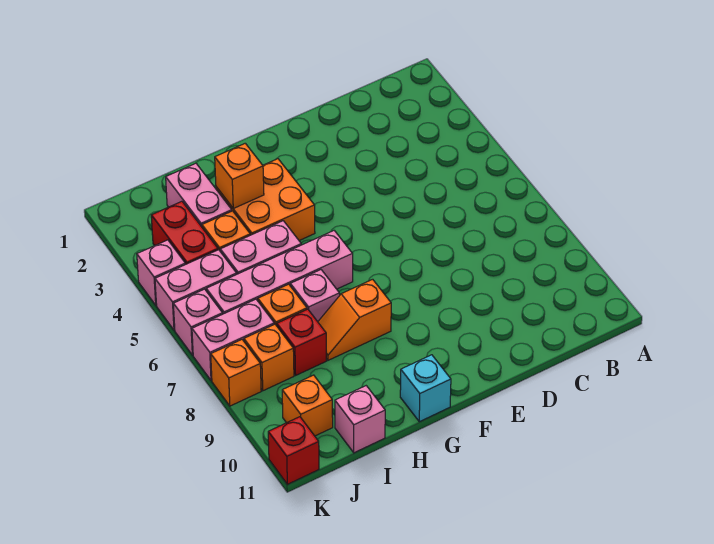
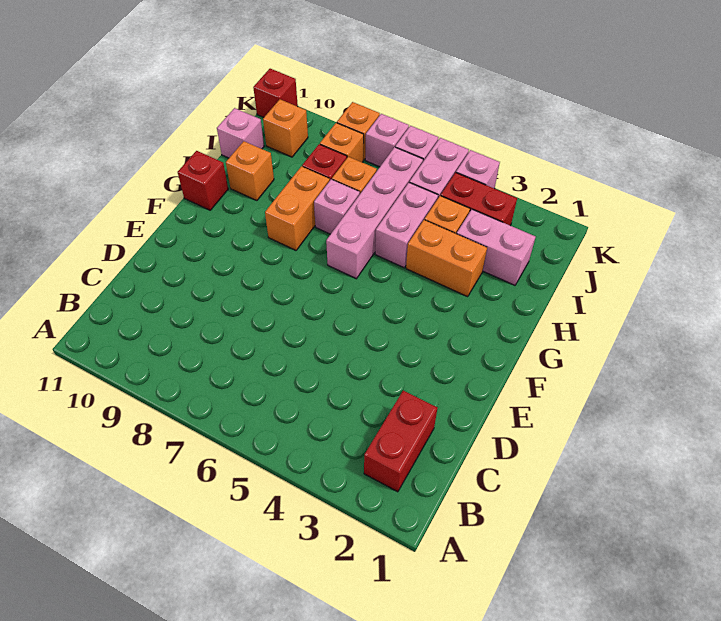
none -> red brick B2:C2 level 1
orange brick G3:H4 level 1 -> orange brick H3:H4 level 1
orange slope G8:H8 level 1 top G -> orange brick G8:H8 level 1
cyan brick G11 level 1 -> red brick G11 level 1
orange brick H3 level 2 -> orange brick H10 level 1
pink brick J7:K7 level 1 -> pink brick K7 level 1

